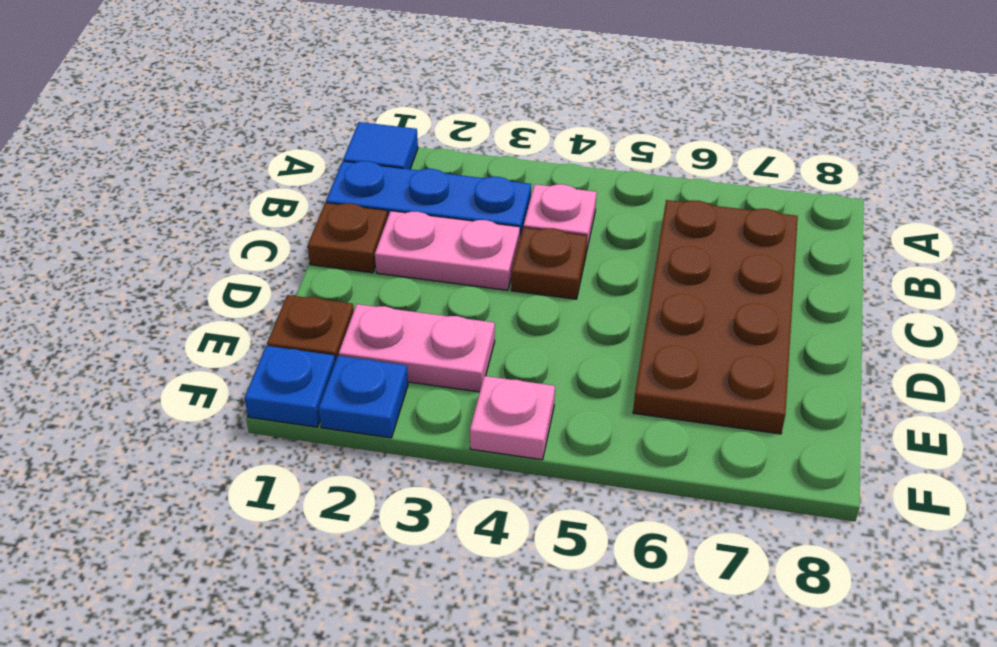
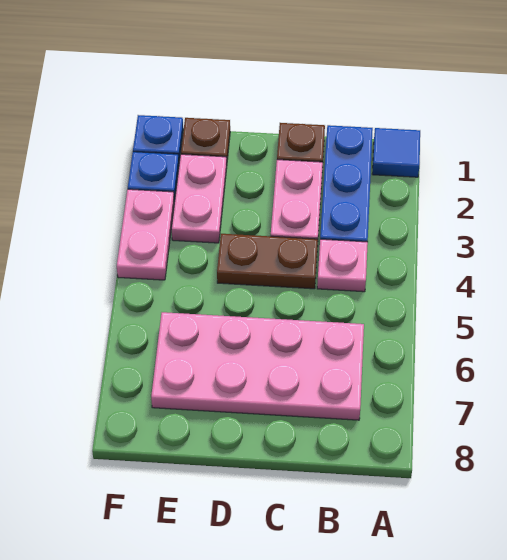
brown plate B6:E7 level 1 -> pink plate B6:E7 level 1
brown plate C4 level 1 -> brown plate C4:D4 level 1
pink plate F4 level 1 -> pink plate F3:F4 level 1

